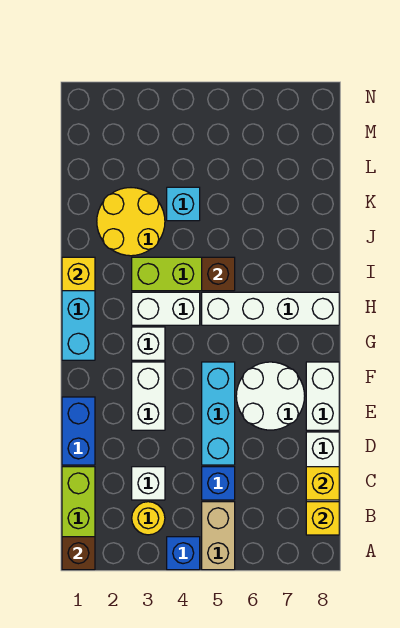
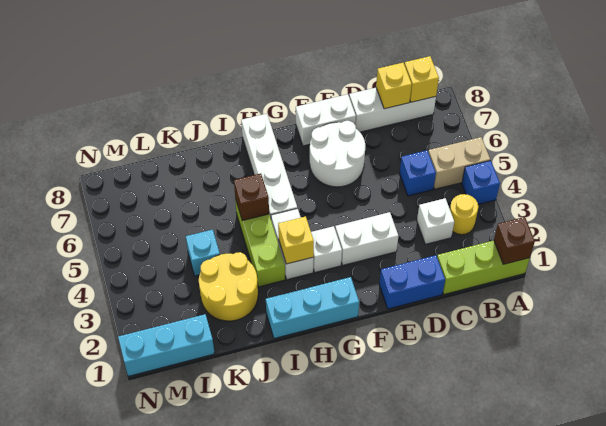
cyan brick D5:F5 level 1 -> cyan brick L1:N1 level 1
yellow brick I1 level 2 -> yellow brick H3 level 2

